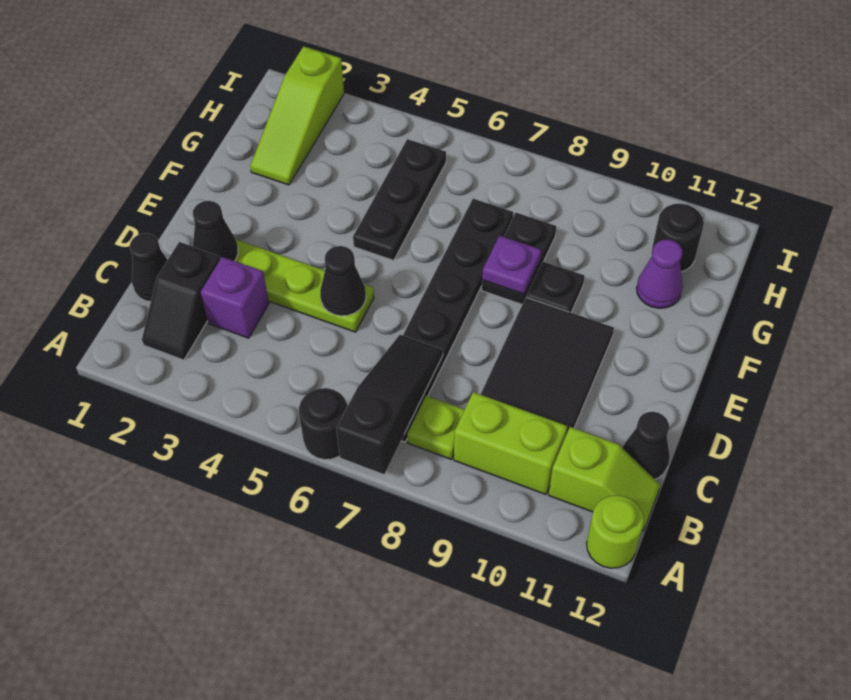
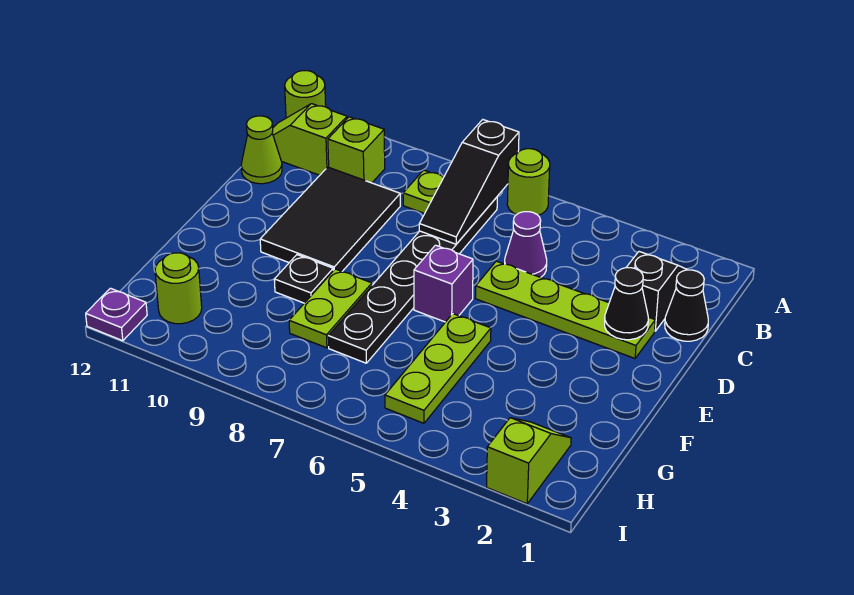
black round brick A6 level 1 -> lime round brick A6 level 1
lime brick B9:B10 level 1 -> lime brick B10 level 1
purple brick C3 level 1 -> purple brick E6 level 1
black cone C12 level 1 -> lime cone C12 level 1
black cone D5 level 2 -> none
black plate F5:H5 level 1 -> lime plate F5:H5 level 1
black plate F8:G8 level 1 -> lime plate F8:G8 level 1
purple plate F8 level 2 -> purple plate I12 level 1
lime slope G2:I2 level 1 top I -> lime slope H2:I2 level 1 top I
purple cone G11 level 1 -> purple cone C5 level 1
black round brick H11 level 1 -> lime round brick H11 level 1

